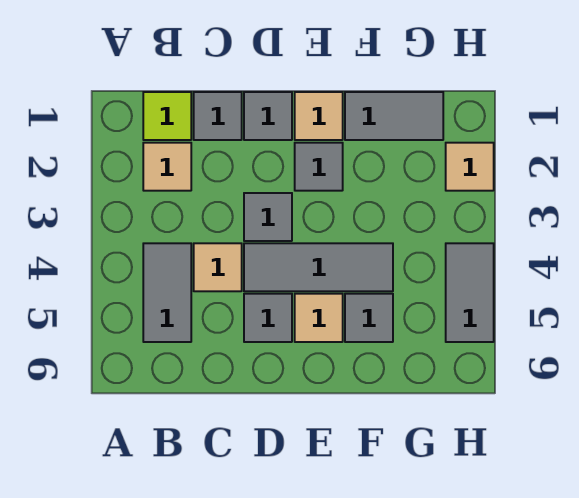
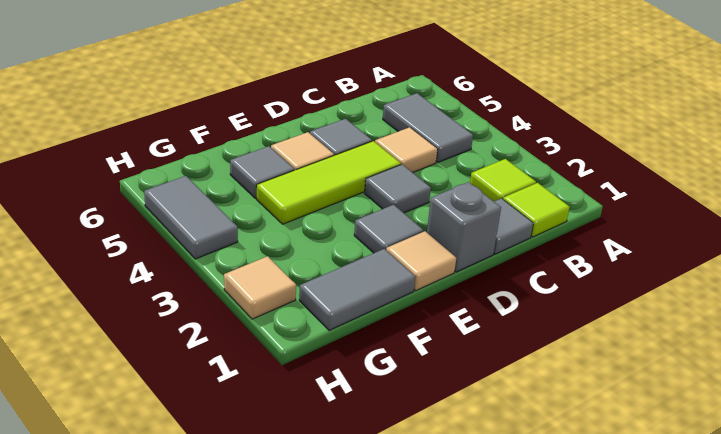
tan tile B2 level 1 -> lime tile B2 level 1
grey tile D1 level 1 -> grey brick D1 level 1
grey tile D4:F4 level 1 -> lime tile D4:F4 level 1

